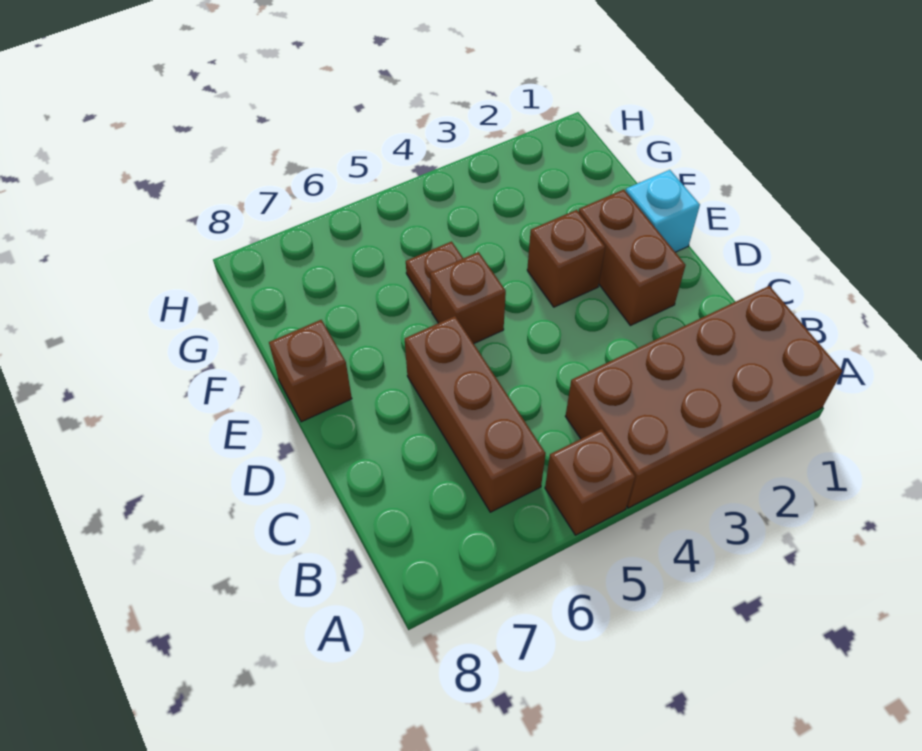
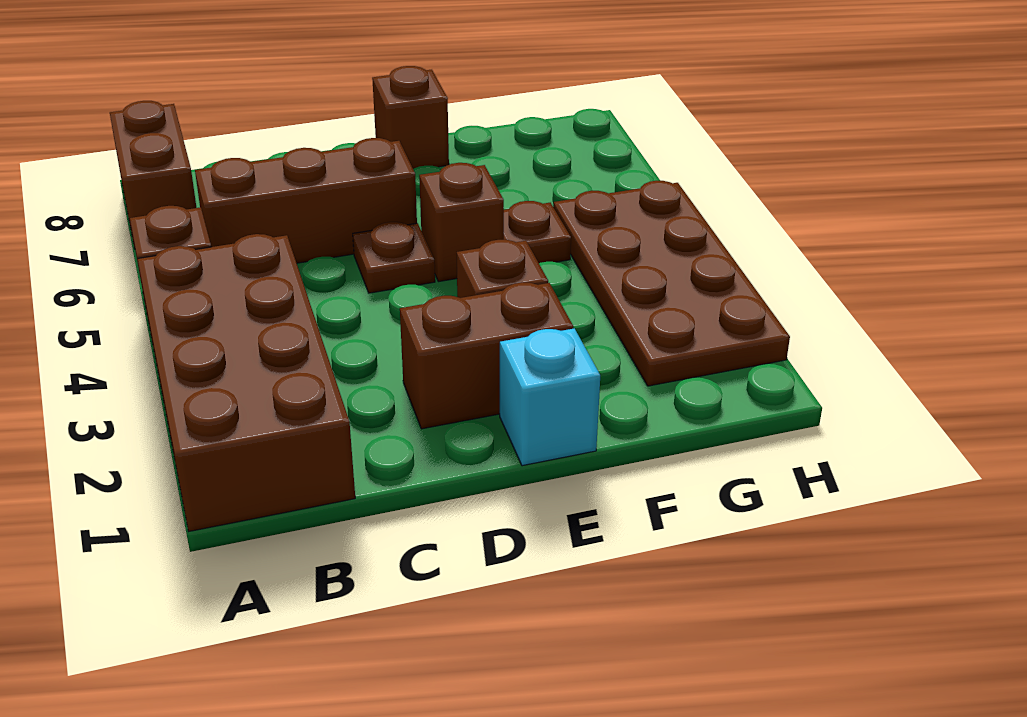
none -> brown brick A7:A8 level 1
none -> brown plate D5 level 1
none -> brown plate G2:H5 level 1

